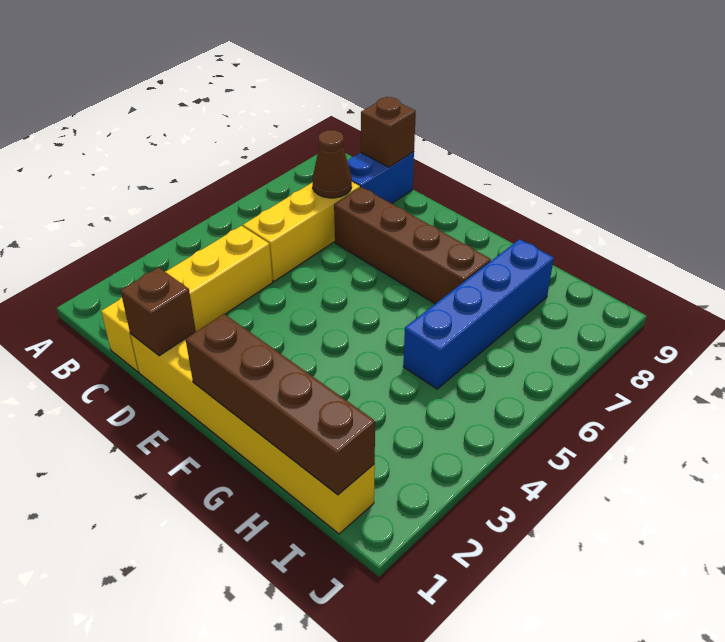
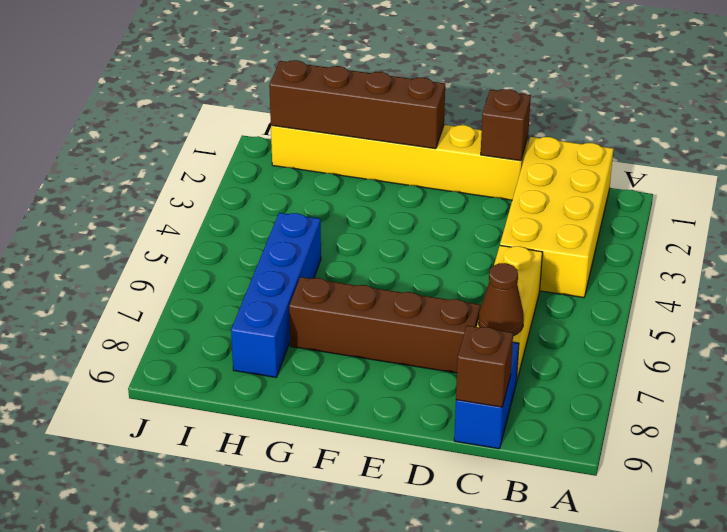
yellow brick C1:C4 level 1 -> yellow brick B1:C4 level 1

